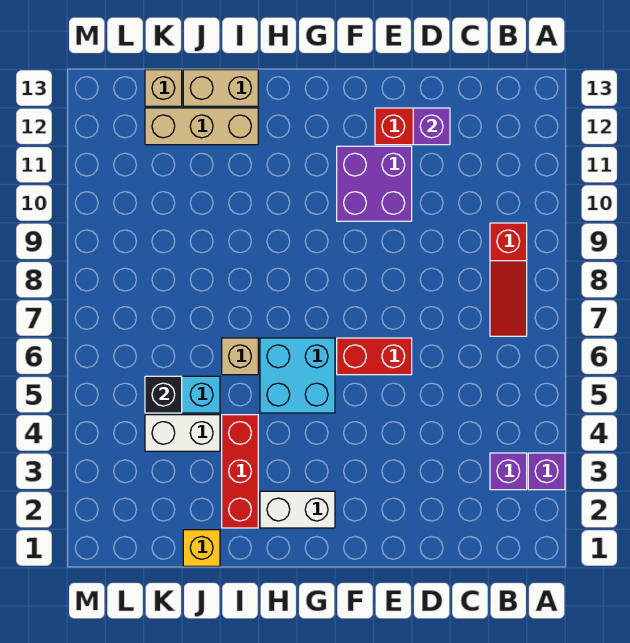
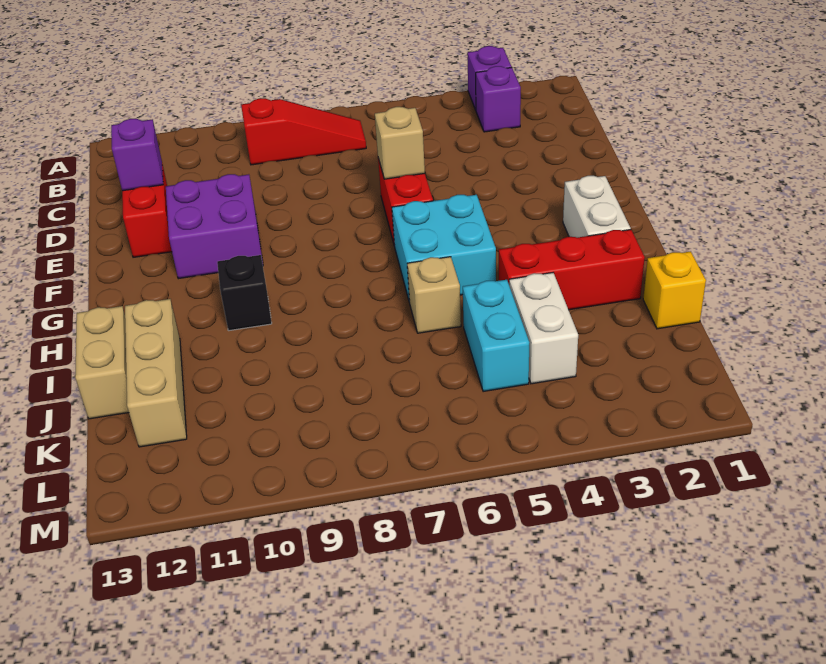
black brick K5 level 2 -> black brick H10 level 1
tan brick K13 level 1 -> tan brick E6 level 2

